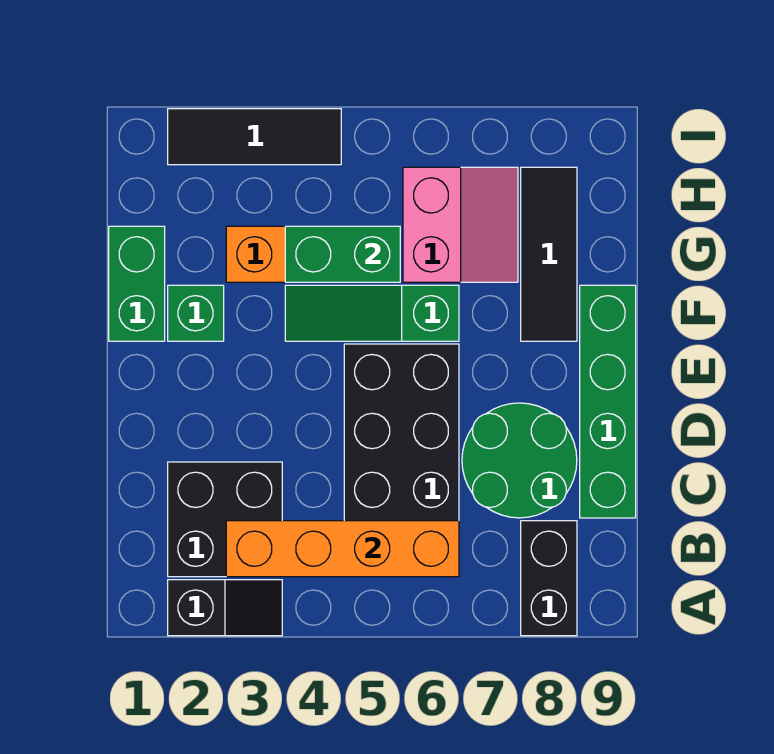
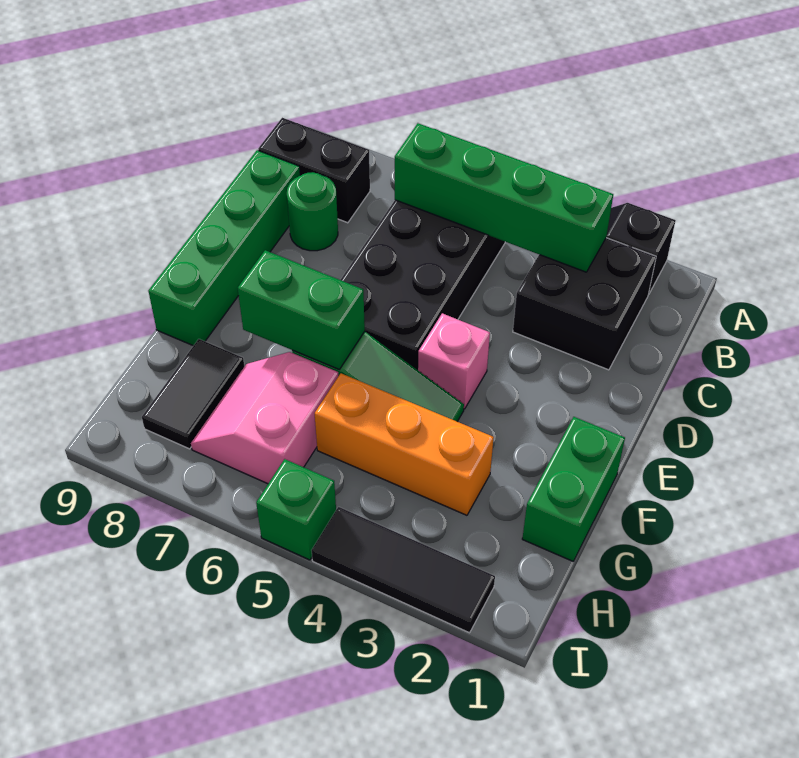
black brick A8:B8 level 1 -> black brick B8:B9 level 1
orange brick B3:B6 level 2 -> green brick B3:B6 level 2
green round brick C7:D8 level 1 -> green round brick C8 level 1
none -> pink brick E4 level 1
green brick F2 level 1 -> green brick I5 level 1
black tile F8:H8 level 1 -> black tile G8:H8 level 1
green brick G4:G5 level 2 -> green brick F6:F7 level 2

